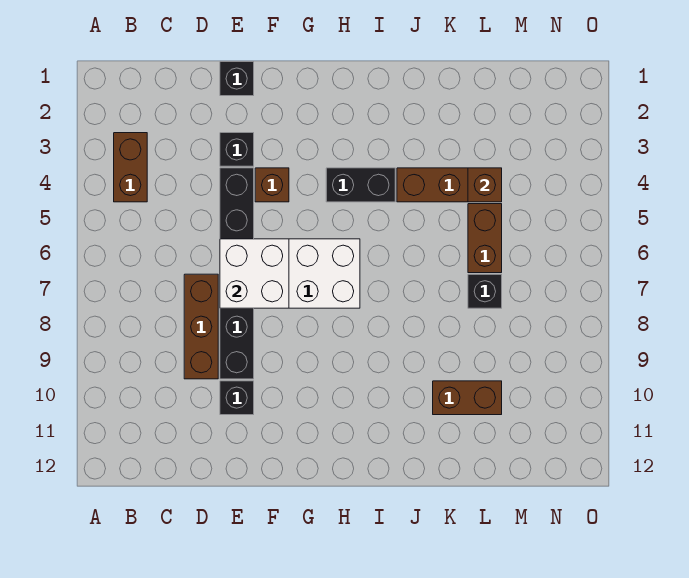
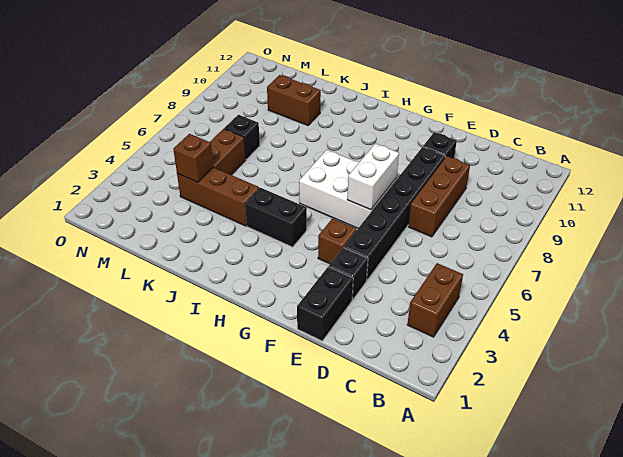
black brick E1 level 1 -> black brick E1:E2 level 1
white brick E6:F7 level 2 -> white brick F6:F7 level 2

